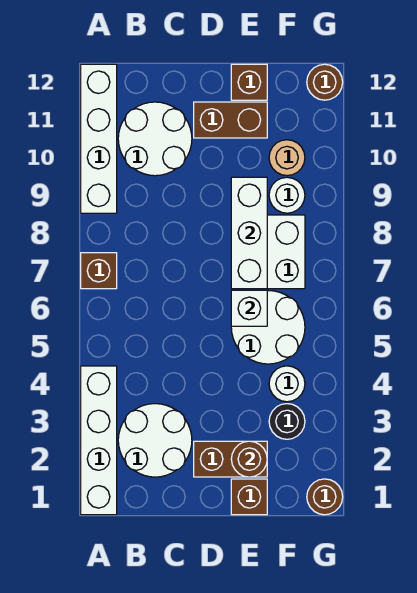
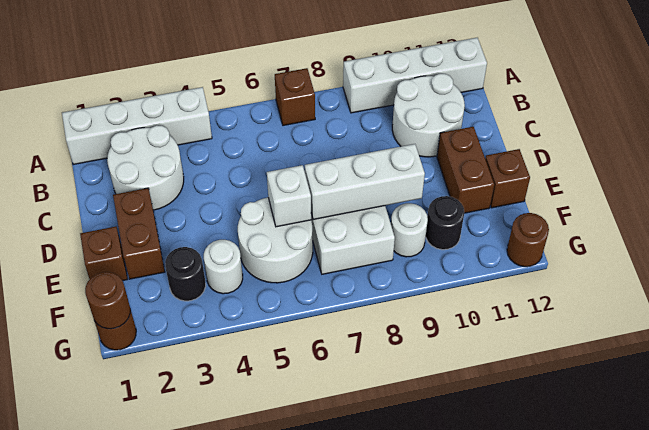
brown round brick E2 level 2 -> brown round brick G1 level 2
tan round brick F10 level 1 -> black round brick F10 level 1

